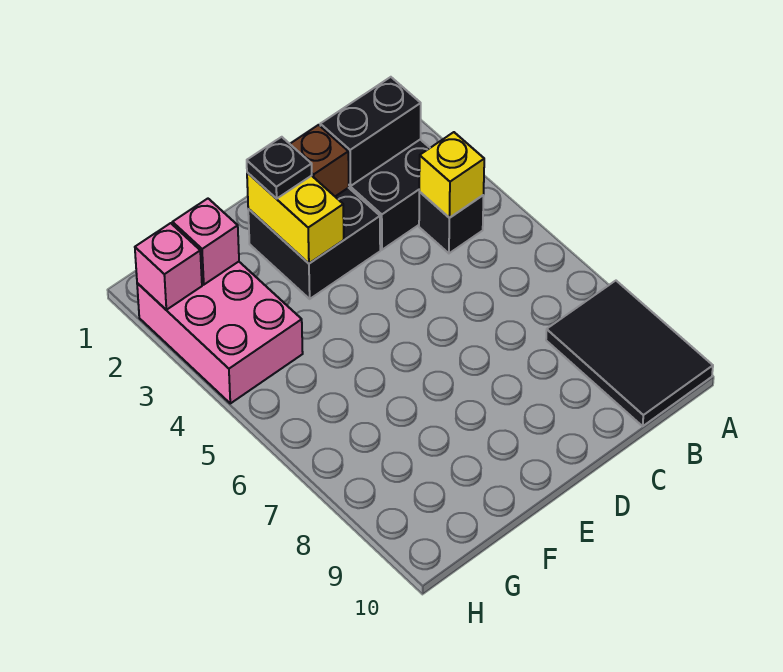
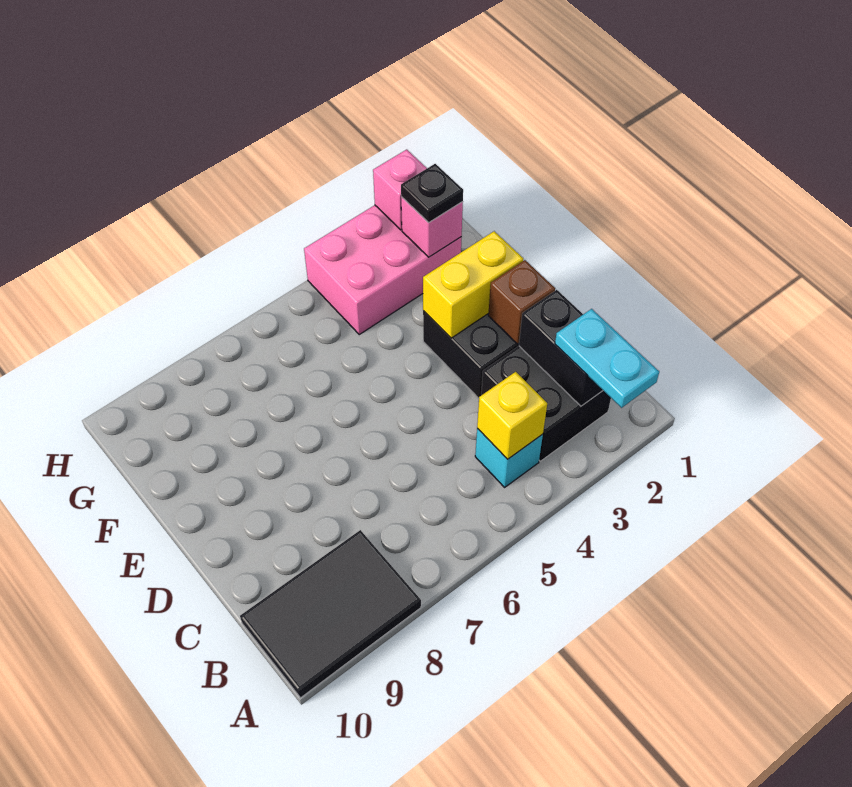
none -> cyan plate A2:B2 level 3
black brick B4 level 1 -> cyan brick B4 level 1
black plate E2 level 3 -> black plate G2 level 3

